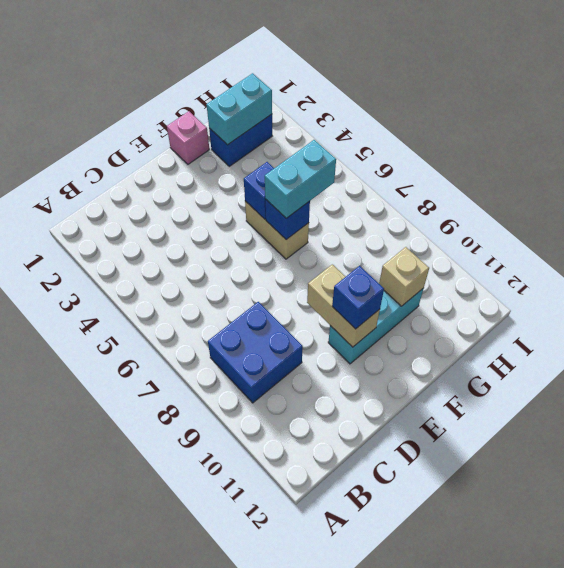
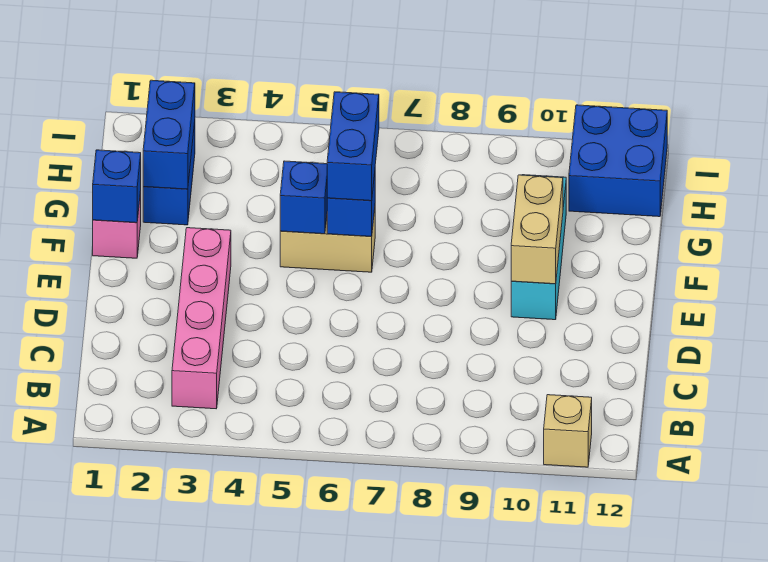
none -> pink brick B3:E3 level 1
blue brick B8:C9 level 1 -> blue brick H11:I12 level 1
tan brick E9:E10 level 2 -> tan brick E10:F10 level 2
blue brick E10 level 3 -> blue brick F1 level 2
cyan brick F6:G6 level 3 -> blue brick F6:G6 level 3
cyan brick G2:H2 level 2 -> blue brick G2:H2 level 2
tan brick G10 level 2 -> tan brick A11 level 1

